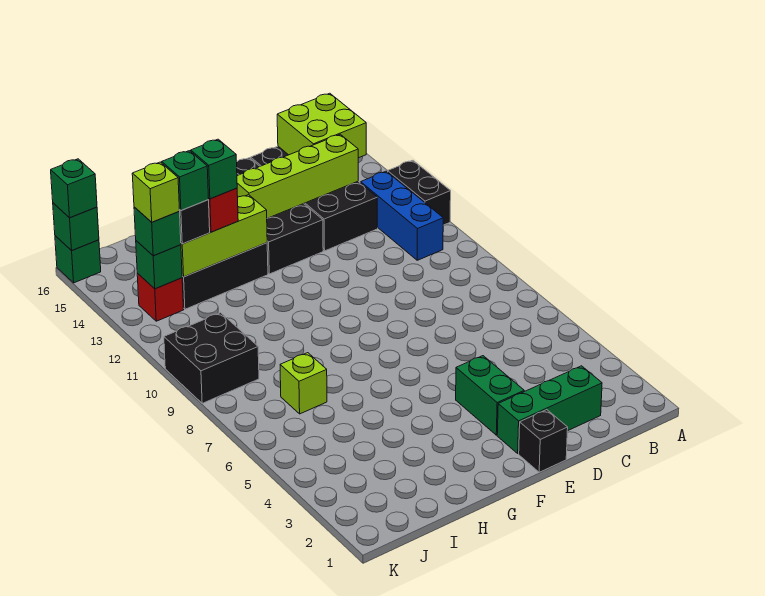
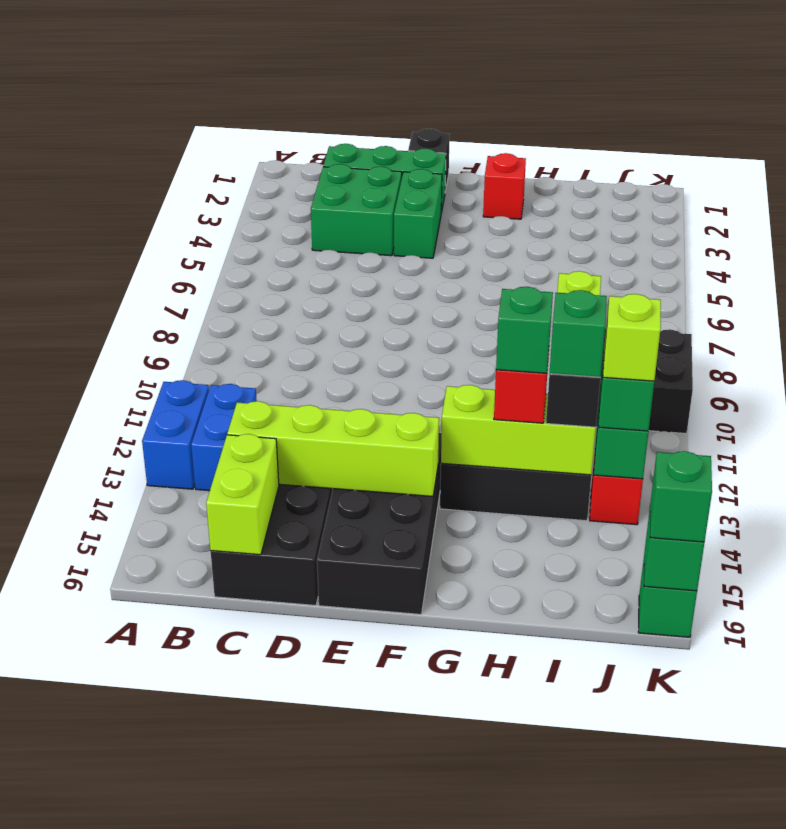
black brick A12:A13 level 1 -> blue brick A12:A13 level 1
blue brick B11:B13 level 1 -> blue brick B12:B13 level 1
lime brick B15:C16 level 2 -> lime brick C15:C16 level 2
none -> green brick C3:D4 level 1
none -> red brick G2 level 1

